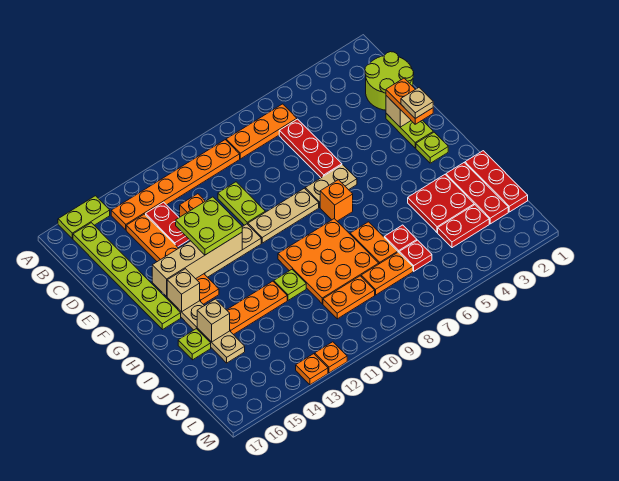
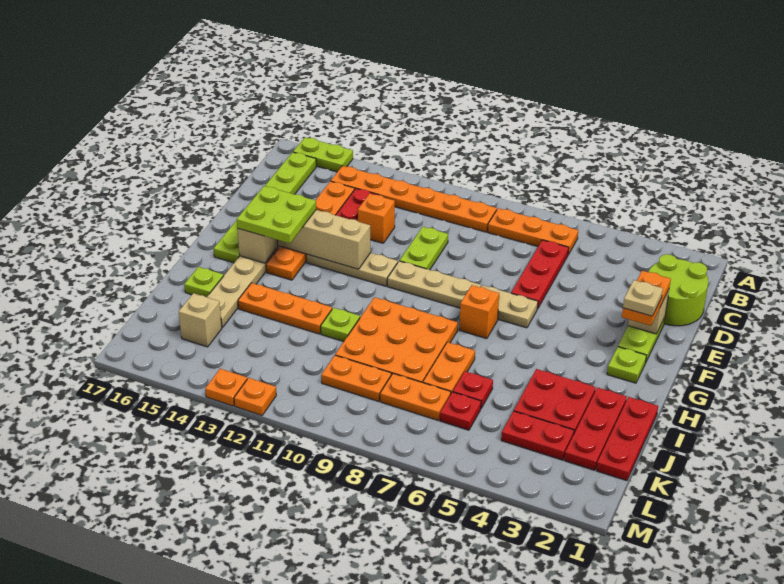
lime plate E12:F13 level 3 -> lime plate F14:G15 level 3
tan brick I15 level 2 -> tan brick K15 level 1

